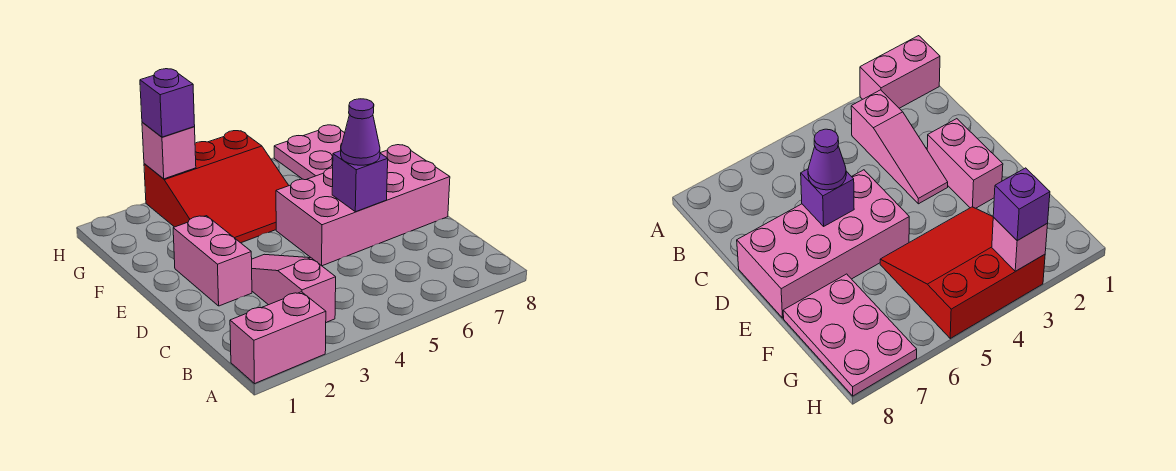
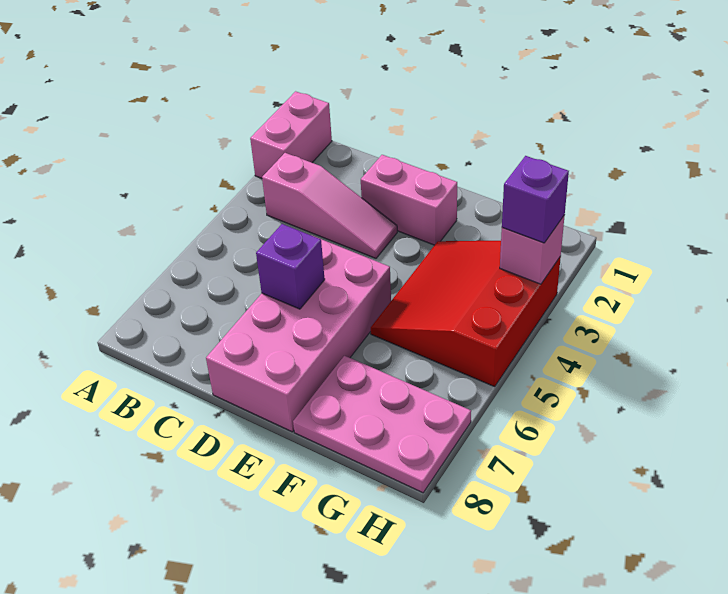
purple cone D6 level 3 -> none

